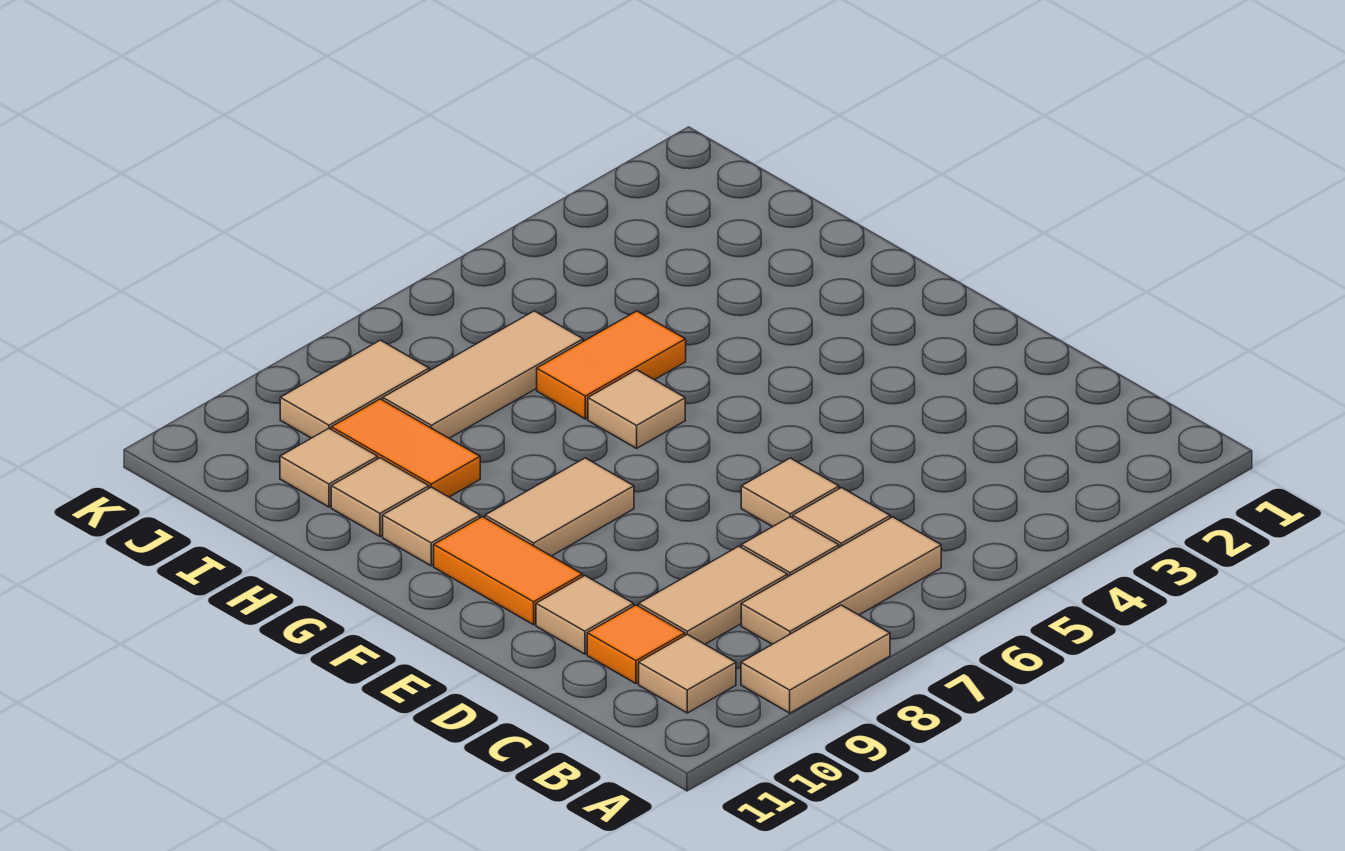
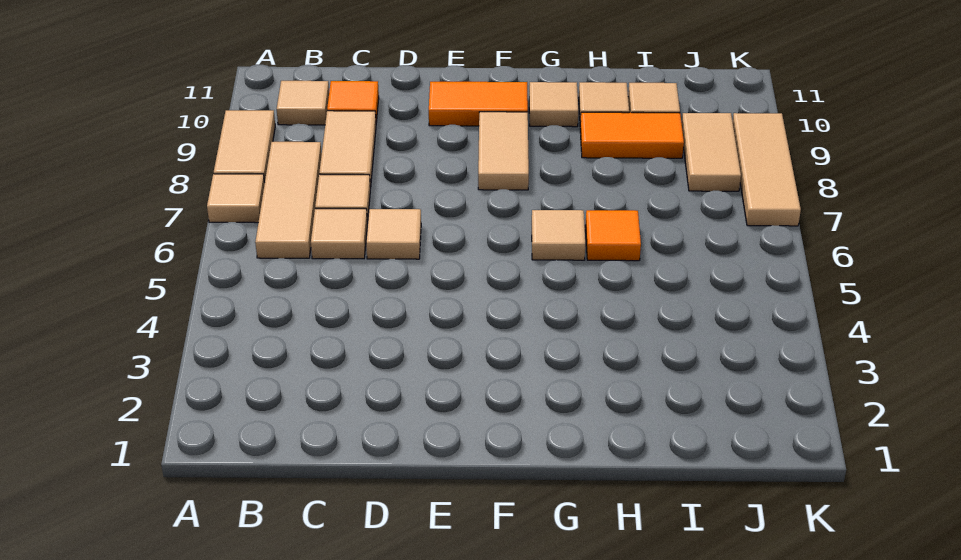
tan tile D10 level 1 -> tan tile A7 level 1
orange tile H5:H6 level 1 -> orange tile H6 level 1
tan tile I6:I8 level 1 -> tan tile K7:K9 level 1

